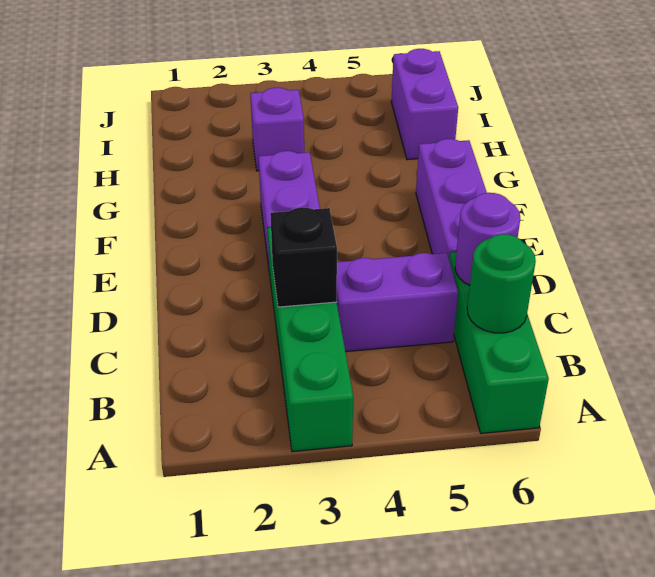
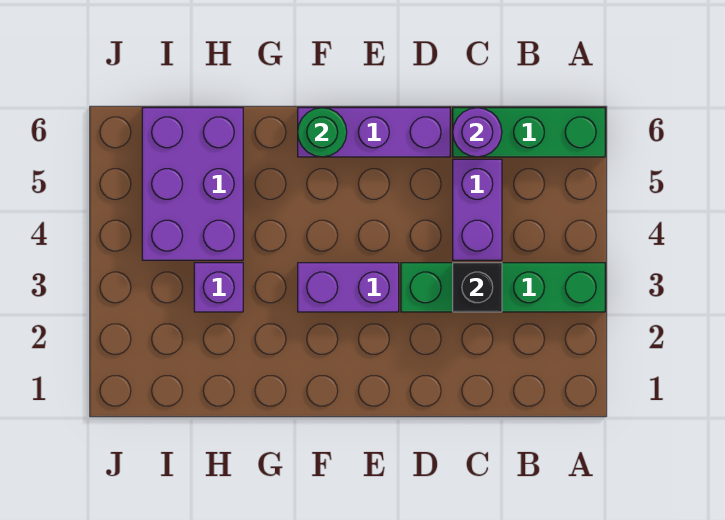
green round brick B6 level 2 -> green round brick F6 level 2
purple brick H6:I6 level 1 -> purple brick H4:I6 level 1

